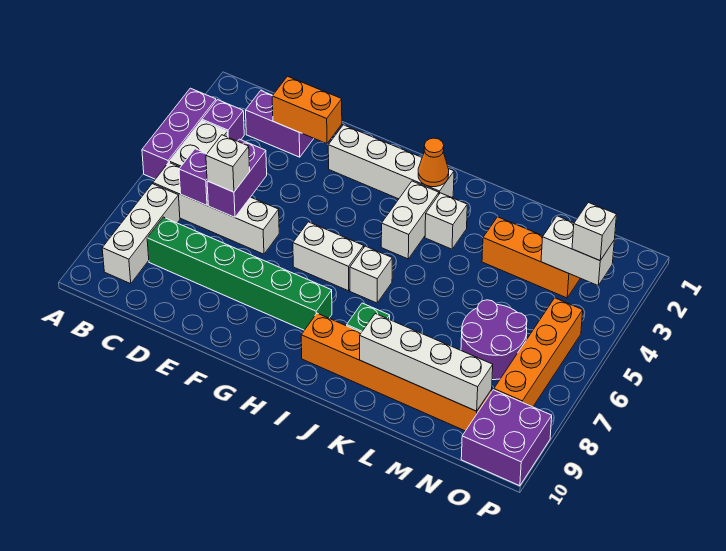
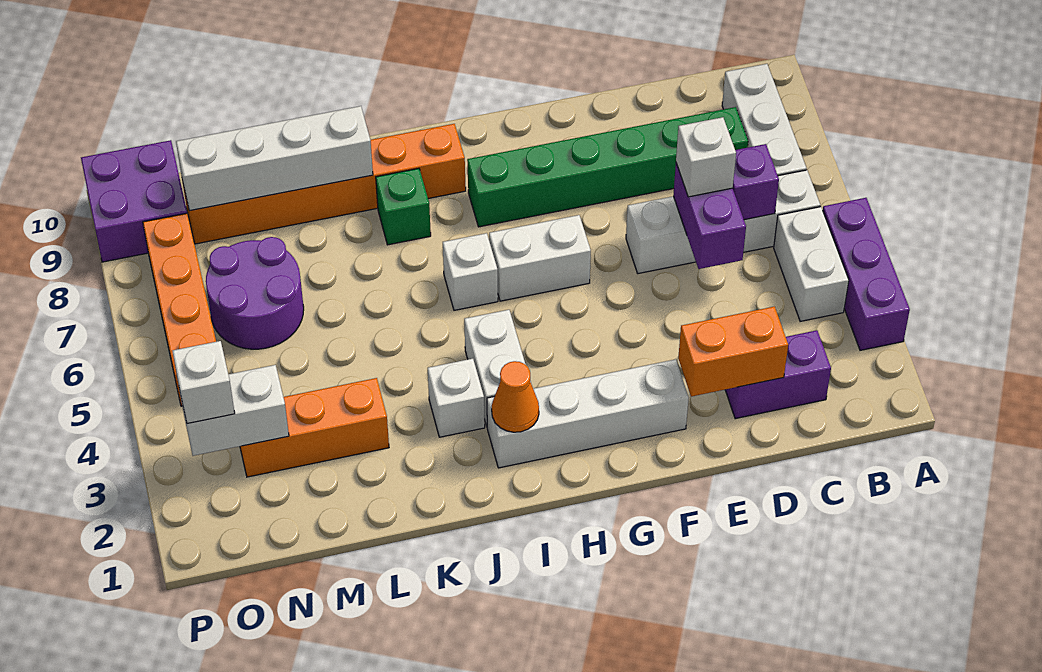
purple brick B3 level 1 -> none

